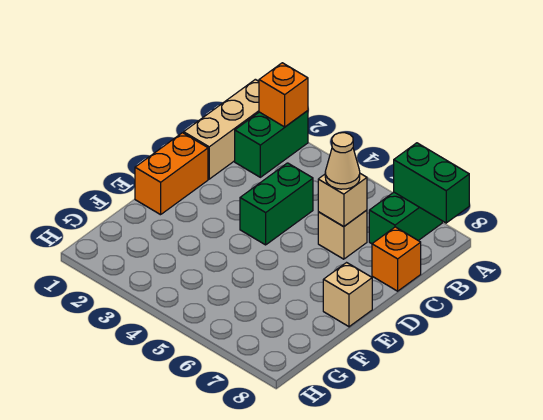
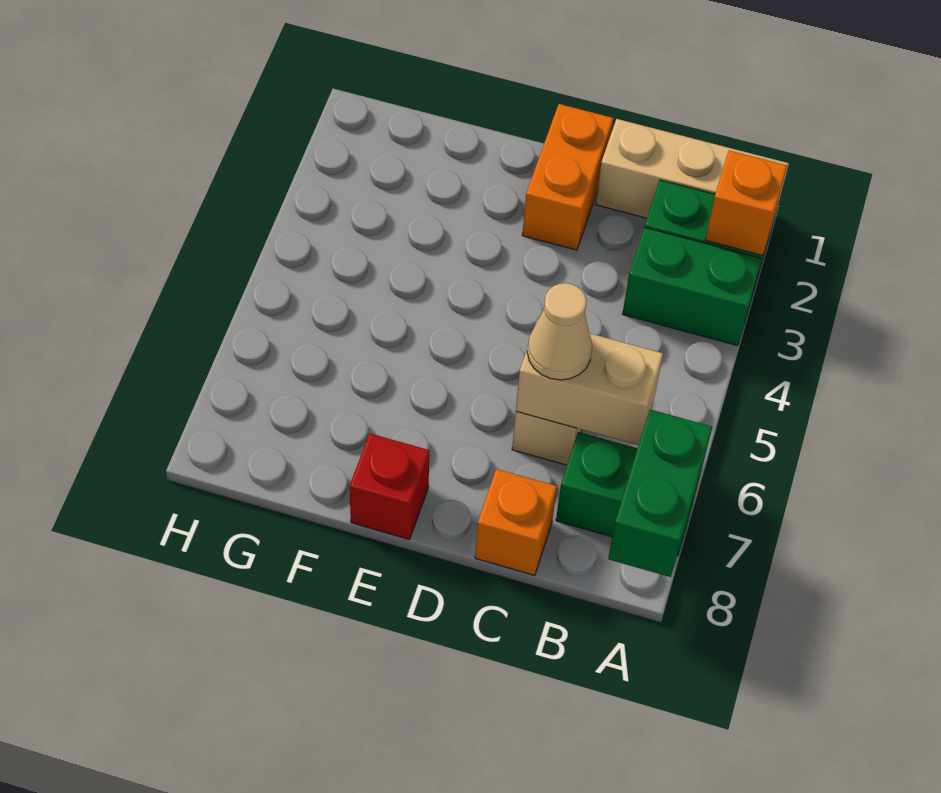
green brick C4:D4 level 1 -> green brick A3:B3 level 1
tan brick C6 level 2 -> tan brick B6:C6 level 2
orange brick D1:E1 level 1 -> orange brick D1:D2 level 1
tan brick E8 level 1 -> red brick E8 level 1

